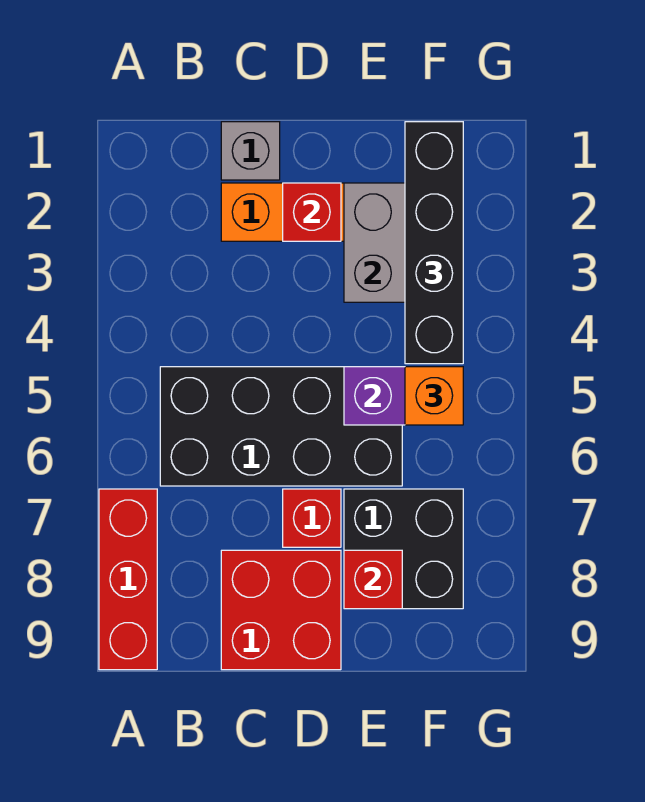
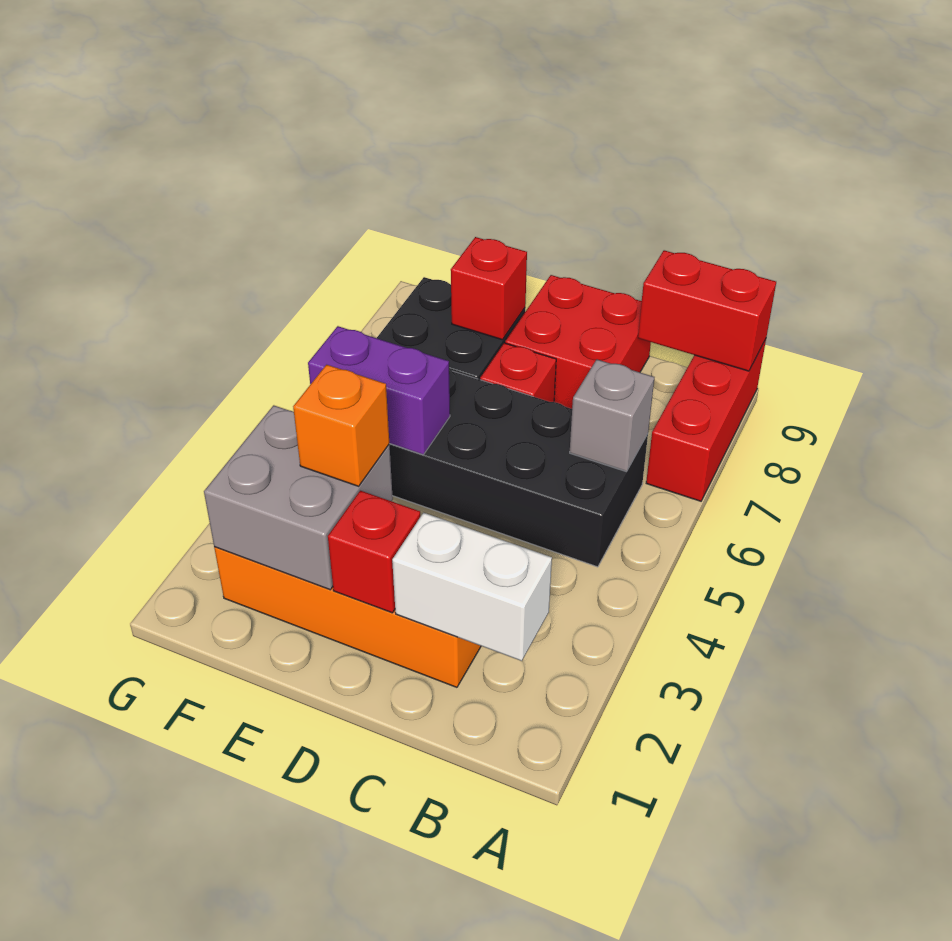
none -> red brick A9:B9 level 2
none -> white brick B2:C2 level 2
grey brick C1 level 1 -> grey brick B6 level 2
black brick F1:F4 level 3 -> none
orange brick F5 level 3 -> orange brick E3 level 3

